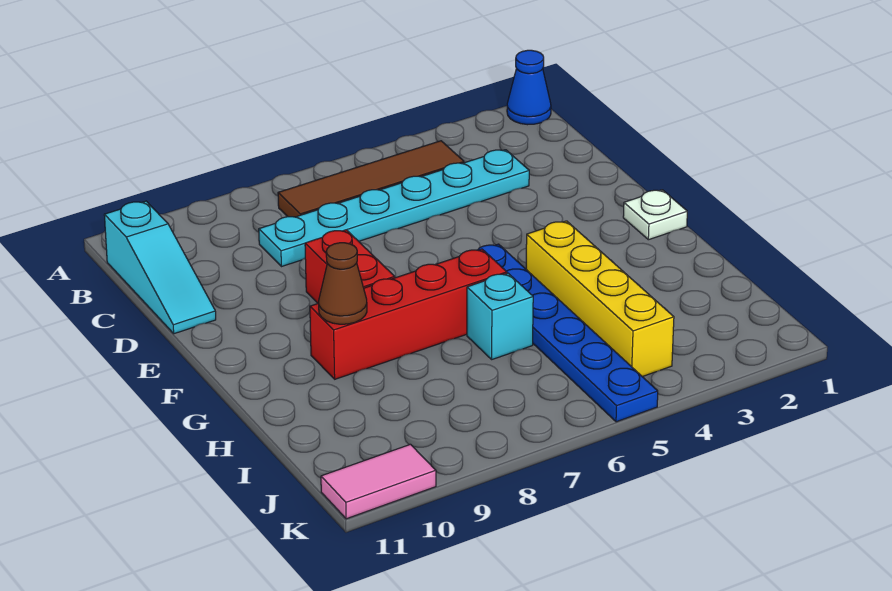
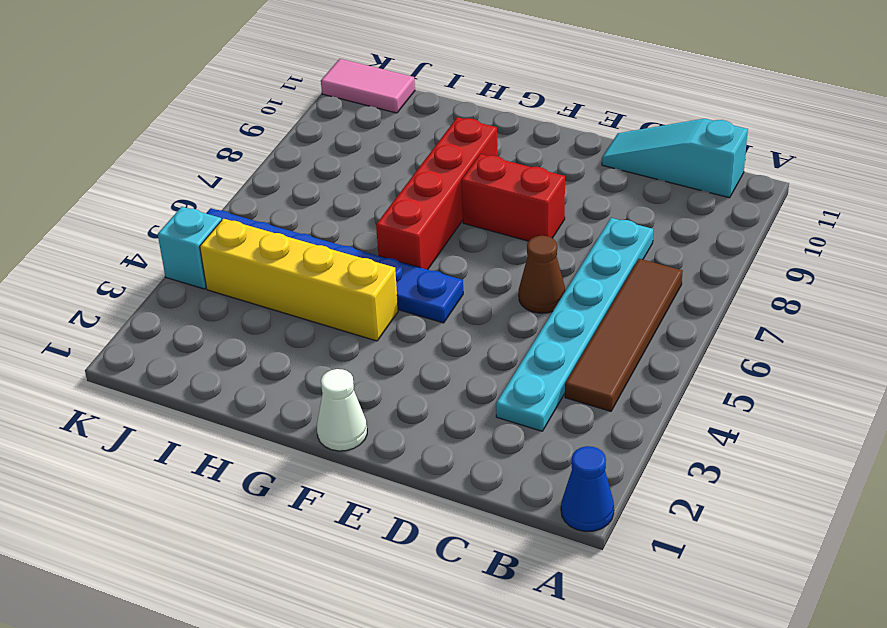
white plate F1 level 1 -> white cone F1 level 1
brown cone G9 level 2 -> brown cone D6 level 1
cyan brick H6 level 1 -> cyan brick K4 level 1
pink tile K10:K11 level 1 -> pink tile J11:K11 level 1

